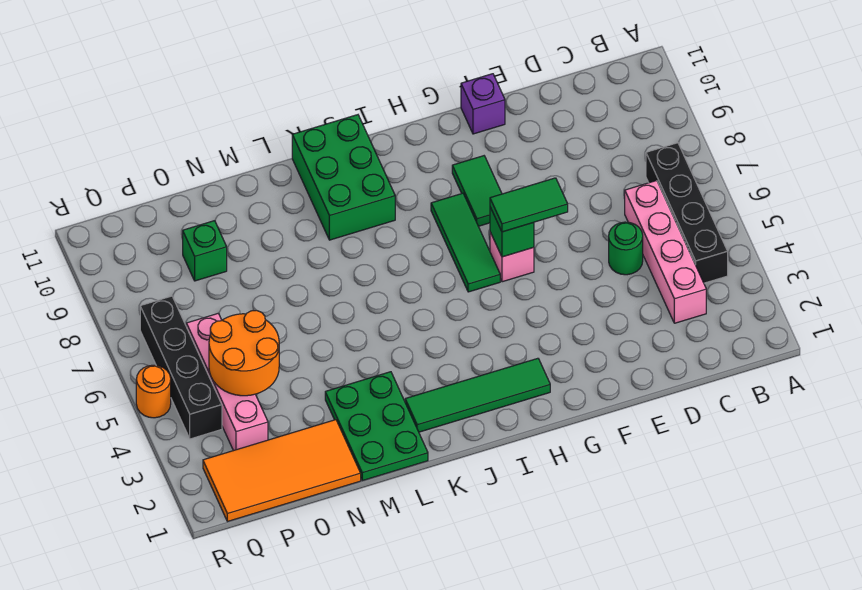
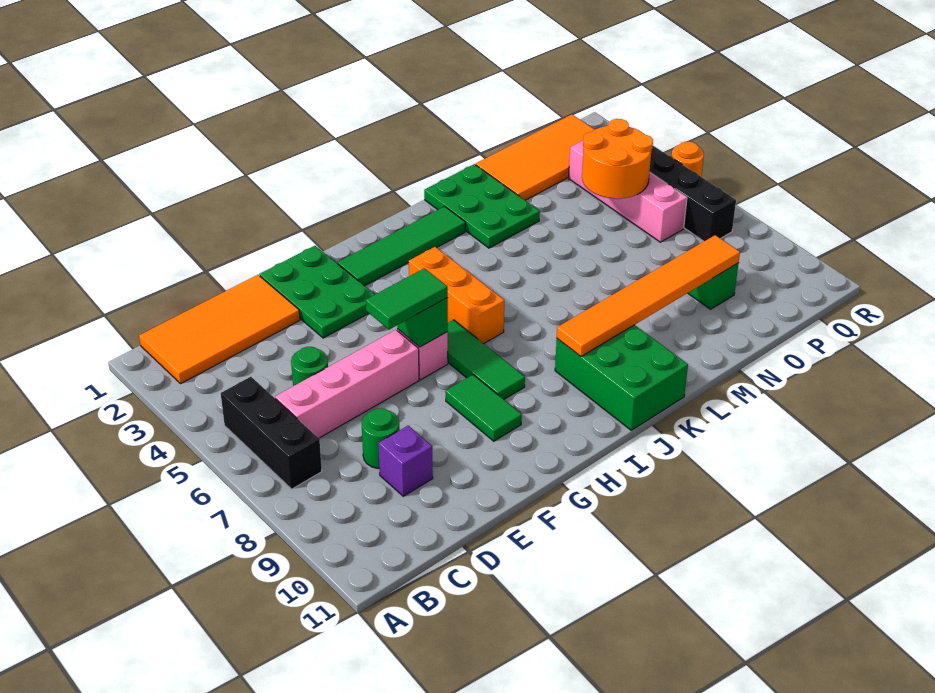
none -> orange tile B1:E2 level 1
black brick B4:B7 level 1 -> black brick B5:B7 level 1
pink brick C3:C6 level 1 -> pink brick C6:F6 level 1
none -> green round brick D8 level 1
none -> green plate F1:G3 level 1
purple brick F11 level 1 -> purple brick D9 level 1
none -> orange brick I4:I6 level 1
none -> orange tile J9:O9 level 2

